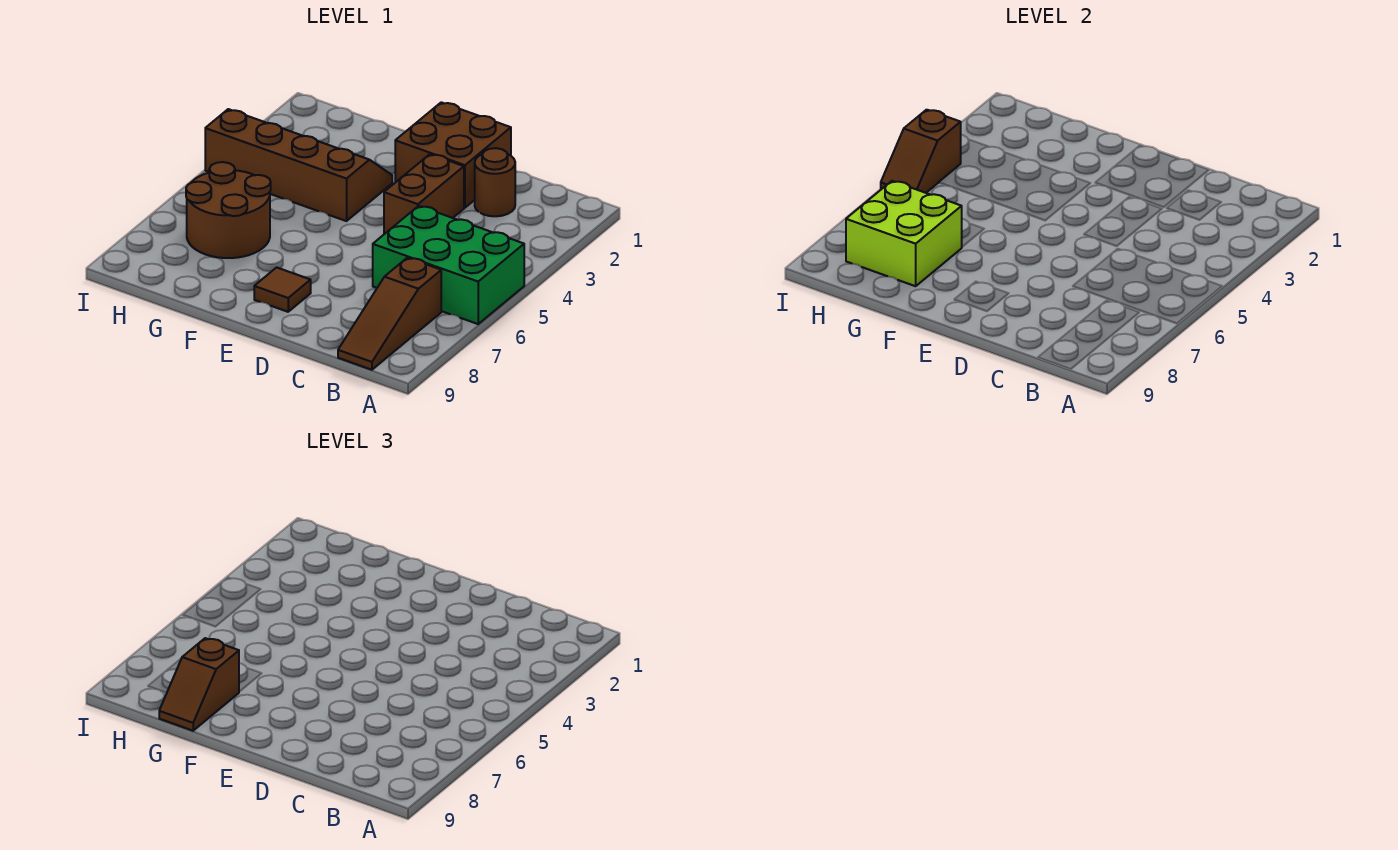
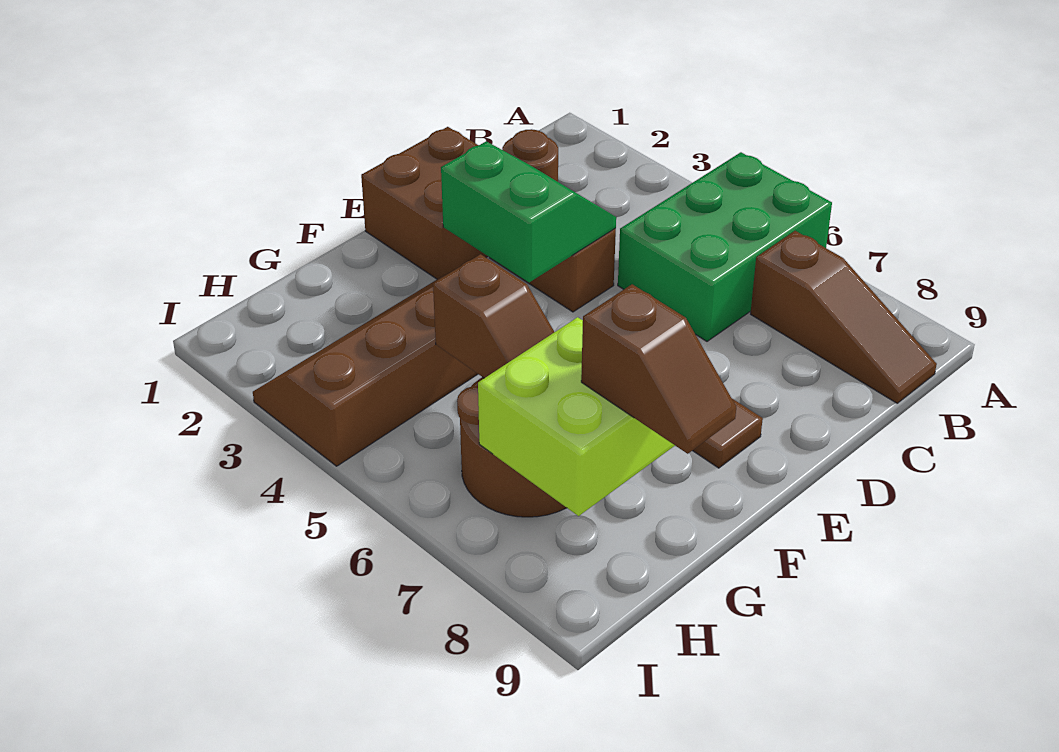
none -> green slope D3:E4 level 2 top E
brown slope I4:I5 level 2 top 4 -> brown slope G5:G6 level 2 top 5

